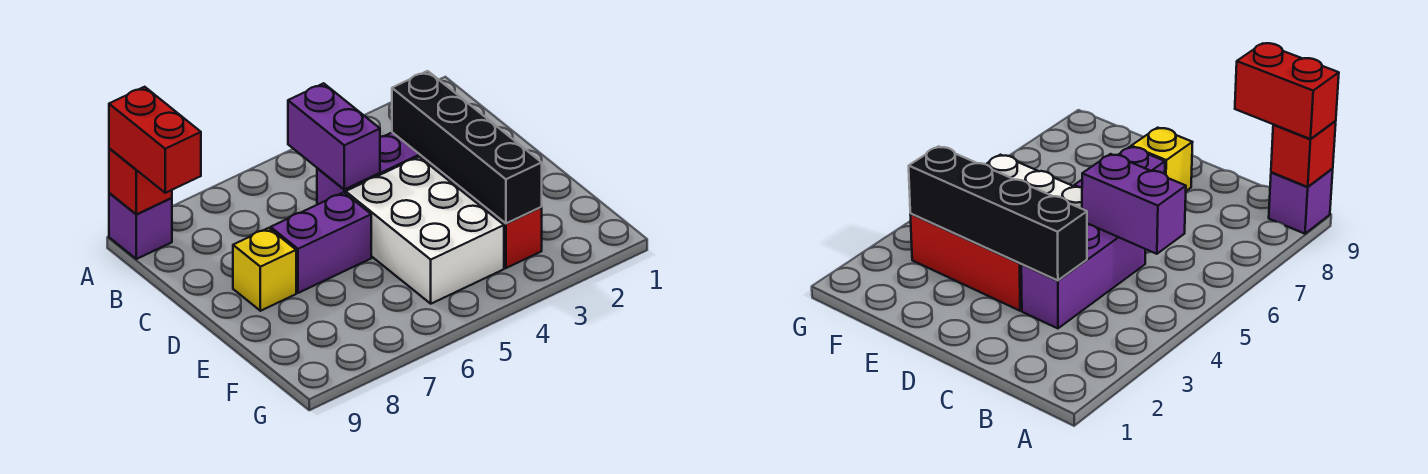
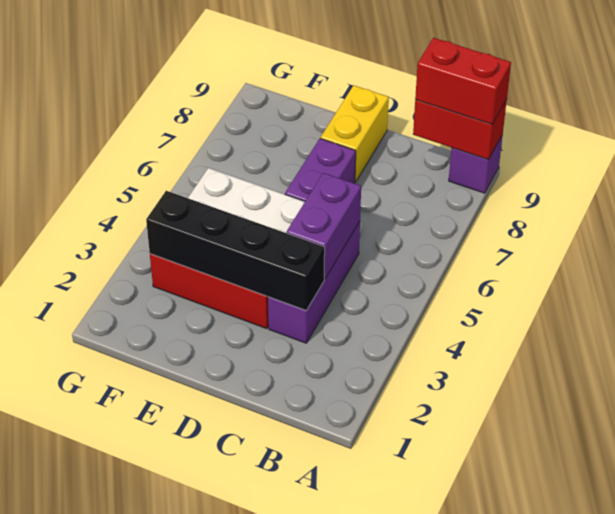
red brick A9 level 2 -> red brick A9:B9 level 2
purple brick B5:C5 level 2 -> purple brick C4:C5 level 2
yellow brick D8 level 1 -> yellow brick D8:D9 level 1

